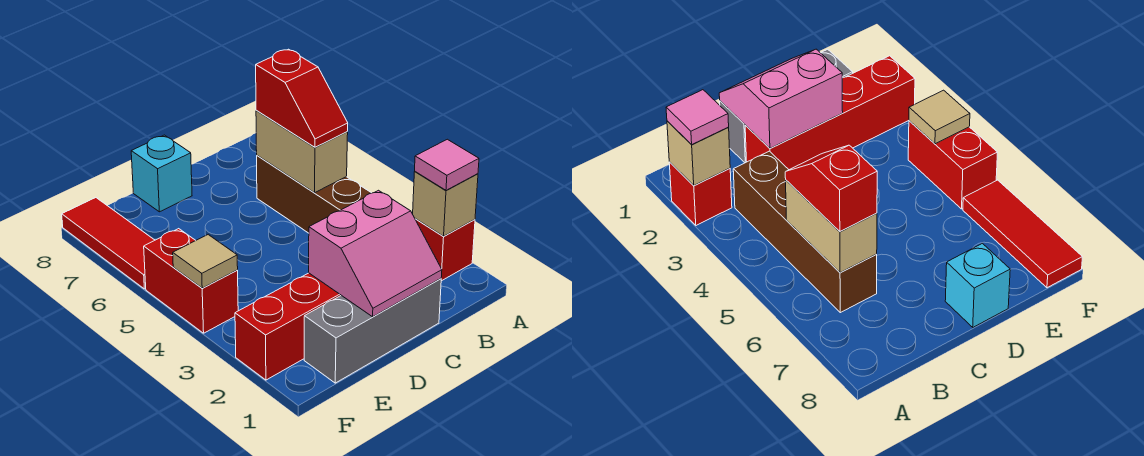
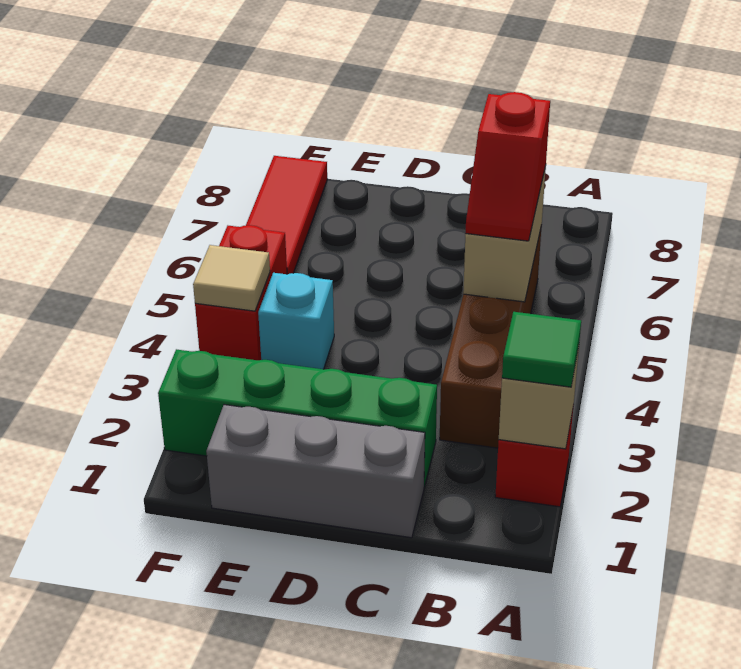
pink tile A2 level 3 -> green tile A2 level 3
pink slope C1:D2 level 2 top 2 -> none
red brick C2:F2 level 1 -> green brick C2:F2 level 1
cyan brick D8 level 1 -> cyan brick E4 level 1

